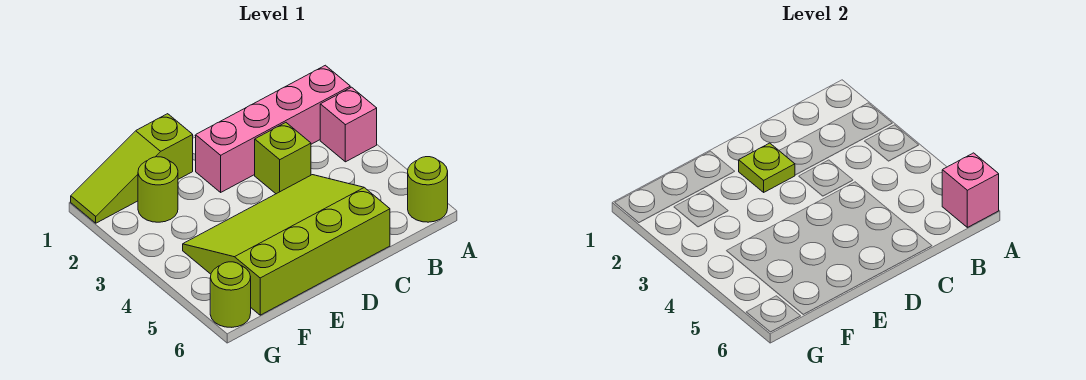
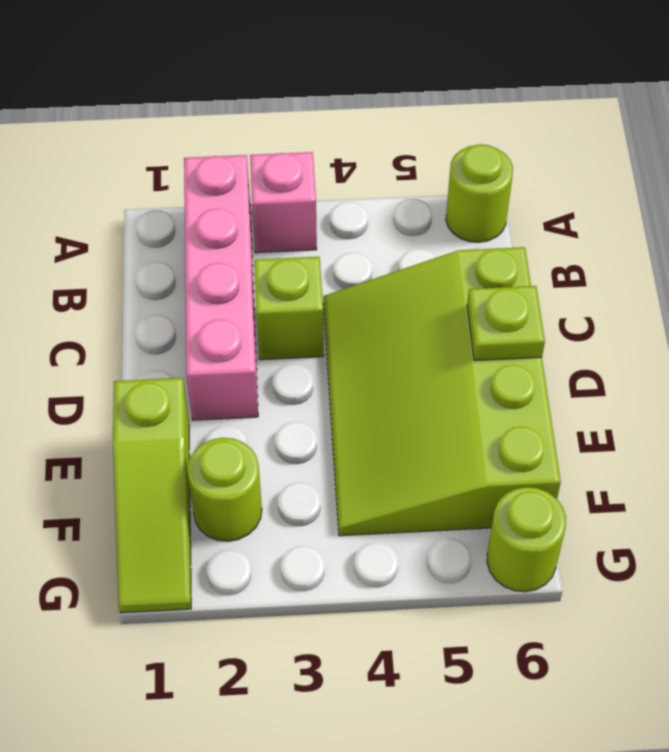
pink brick A6 level 2 -> none
lime plate D2 level 2 -> lime plate D6 level 2

